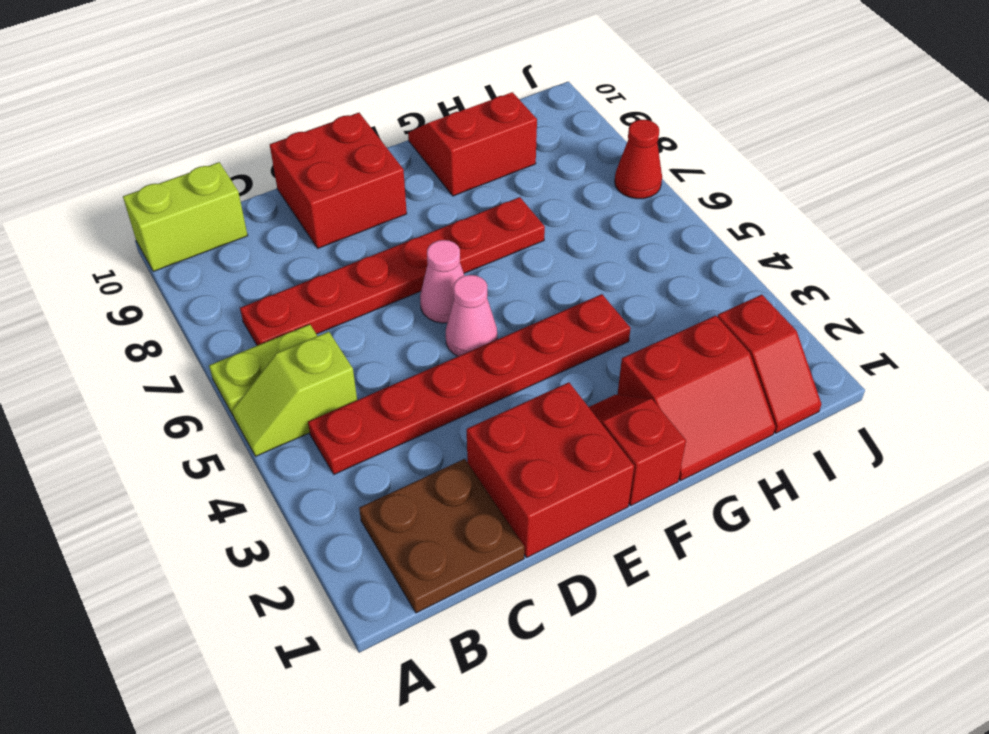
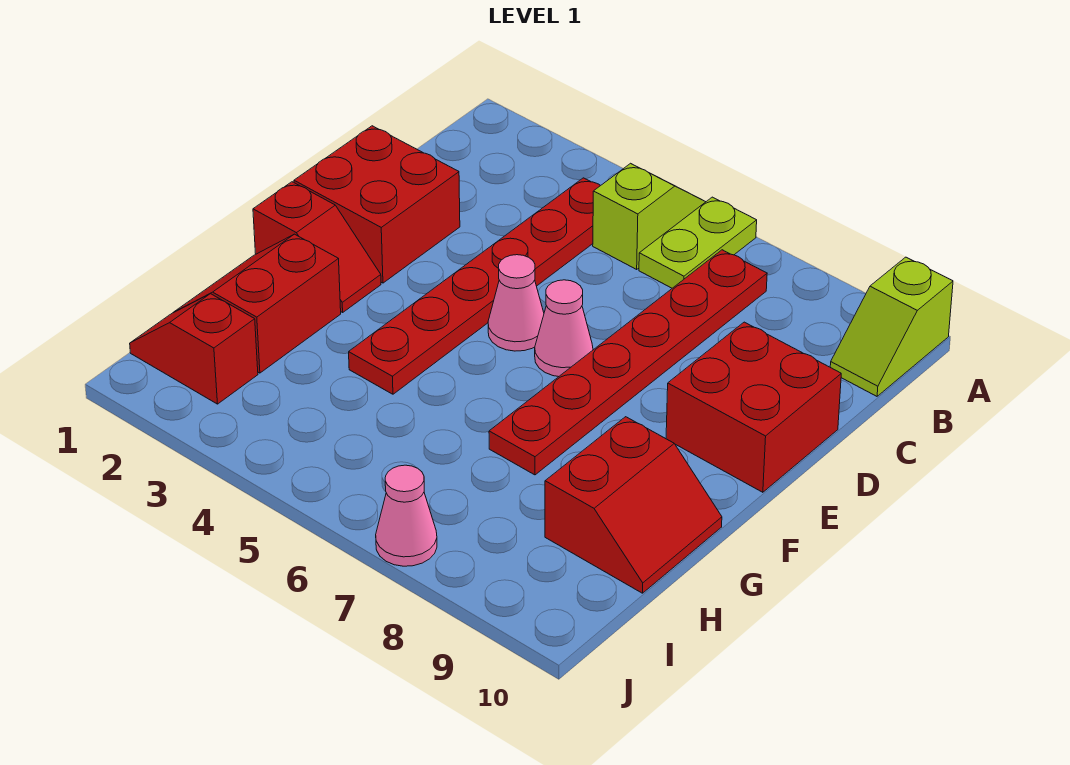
lime brick A10:B10 level 1 -> lime slope A10:B10 level 1 top A
brown plate B1:C2 level 1 -> none
red cone J7 level 1 -> pink cone J7 level 1

